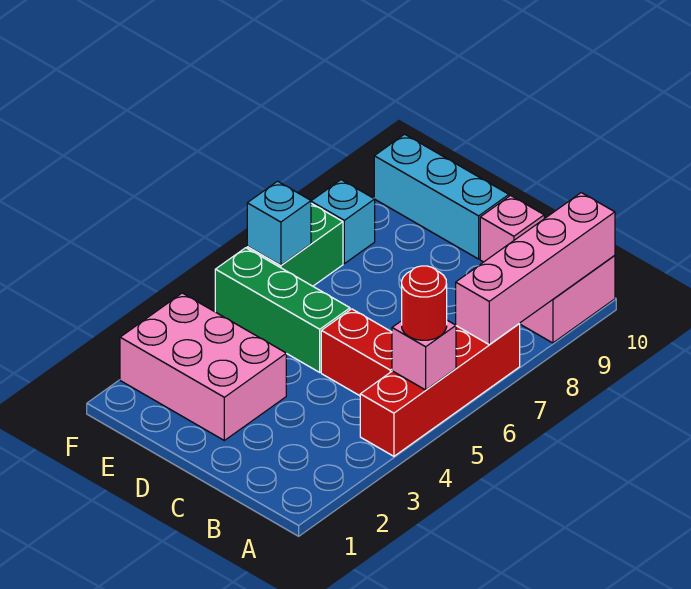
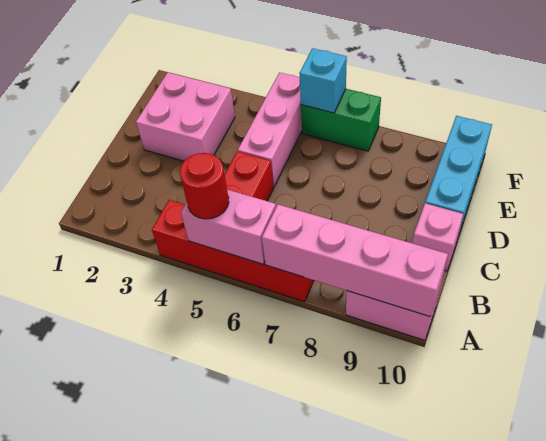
pink brick A5 level 2 -> pink brick A5:A6 level 2
pink brick D2:F3 level 1 -> pink brick D2:E3 level 1
green brick D5:F5 level 1 -> pink brick D5:F5 level 1
cyan brick F8 level 1 -> none

